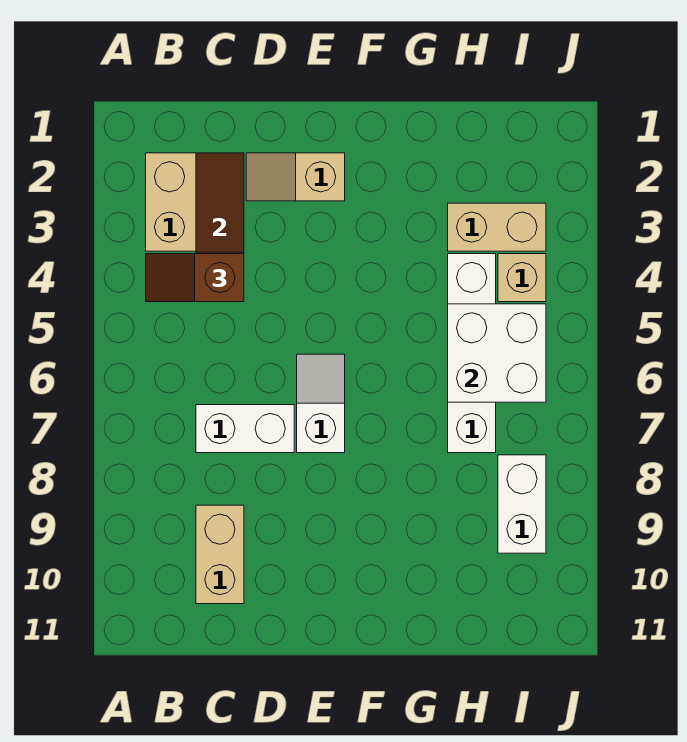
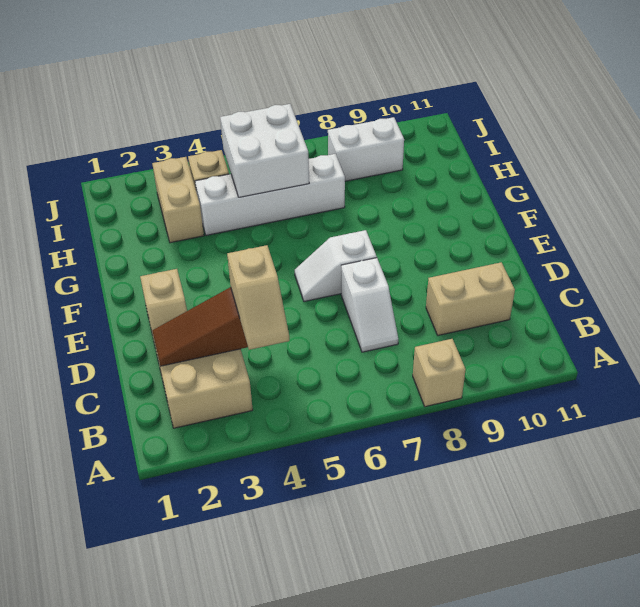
none -> tan brick A8 level 1
brown slope B4:C4 level 3 top C -> tan slope B4:C4 level 3 top C
white brick C7:D7 level 1 -> white slope C7:D7 level 1 top D

